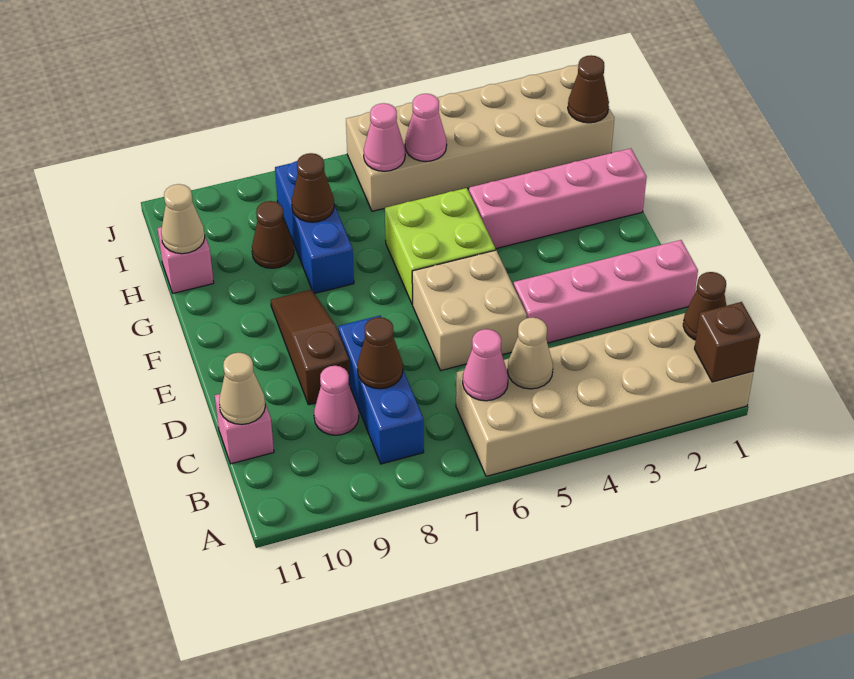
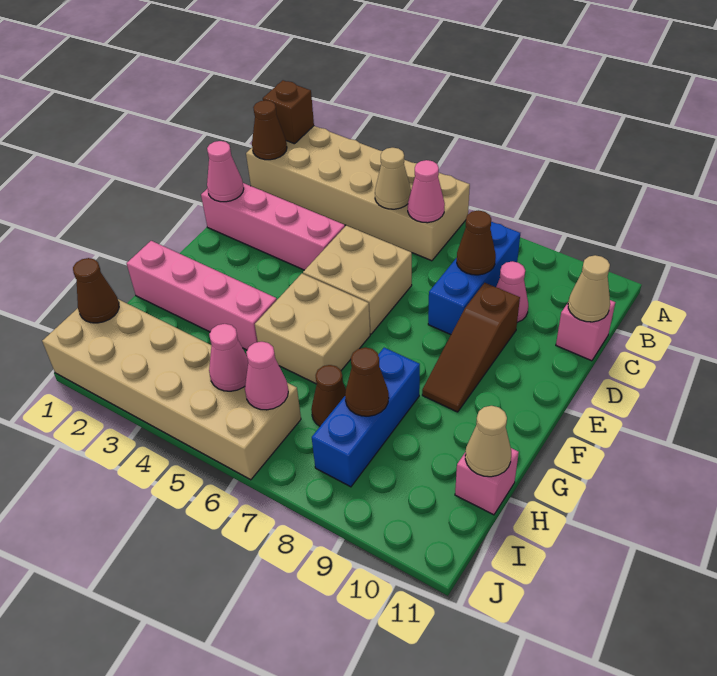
none -> pink cone D1 level 2
lime brick F5:G6 level 1 -> tan brick F5:G6 level 1
brown cone H9 level 1 -> brown cone H7 level 1

